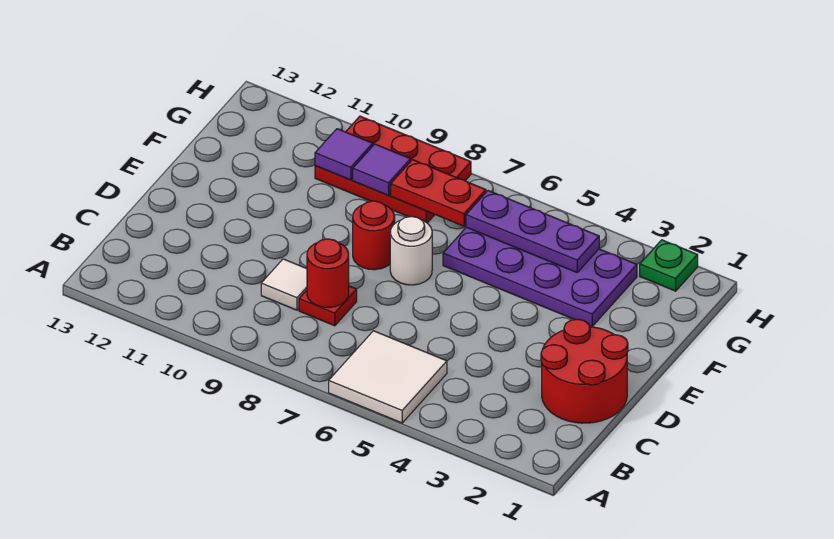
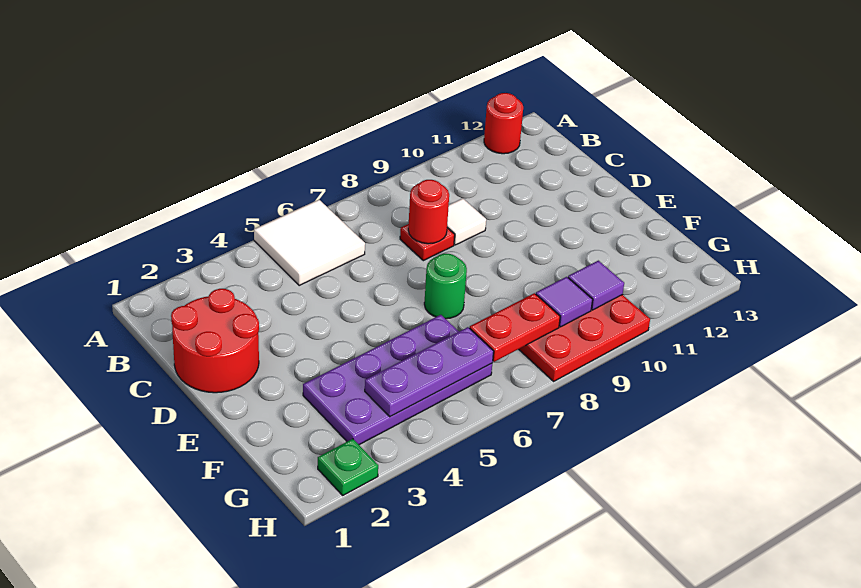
white round brick E7 level 1 -> green round brick E7 level 1
red round brick E8 level 1 -> red round brick A12 level 1

